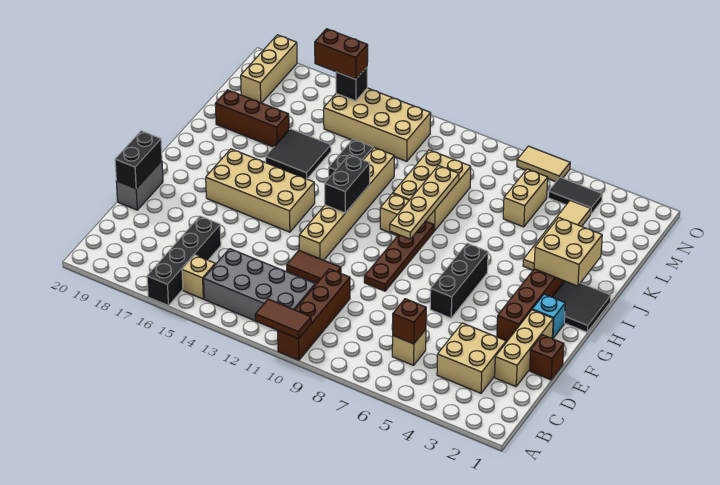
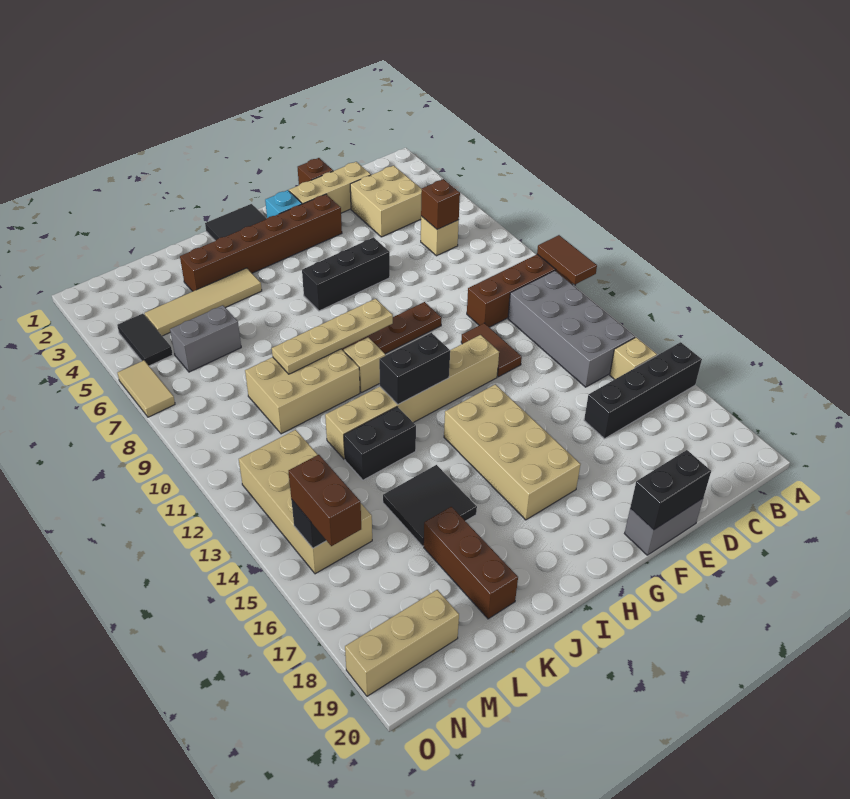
tan brick I2:J3 level 2 -> none
tan brick L6:M6 level 1 -> grey brick L6:M6 level 1

